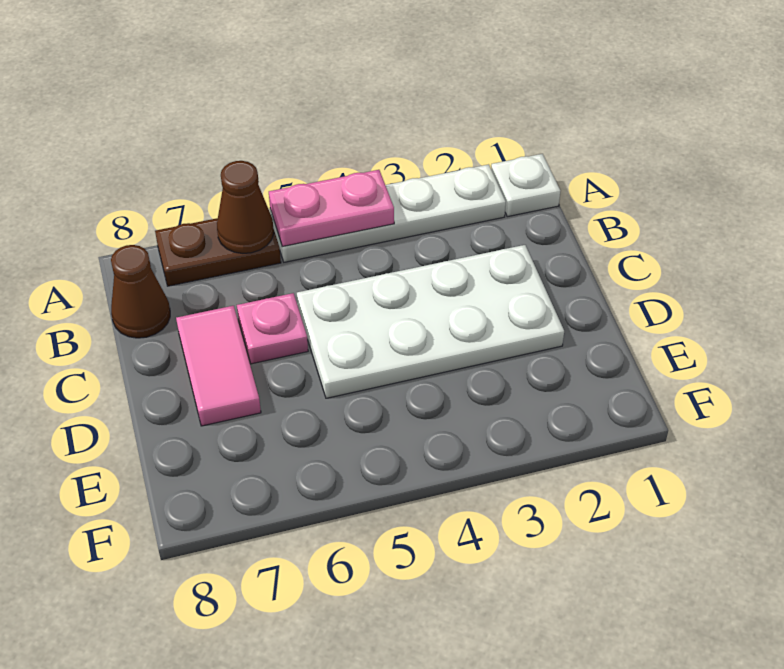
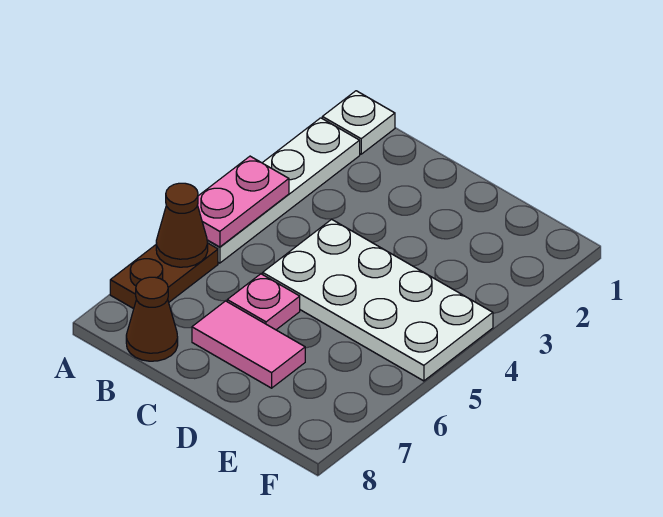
white plate C2:D5 level 1 -> white plate C4:F5 level 1

